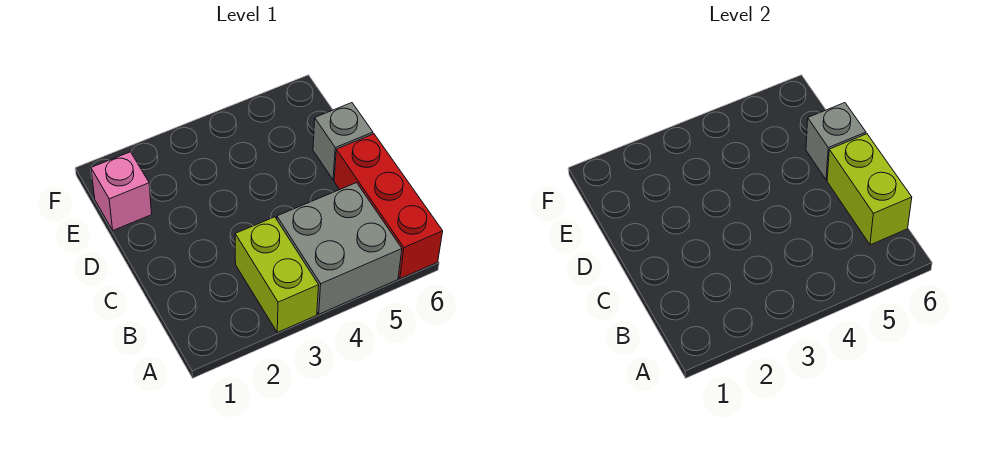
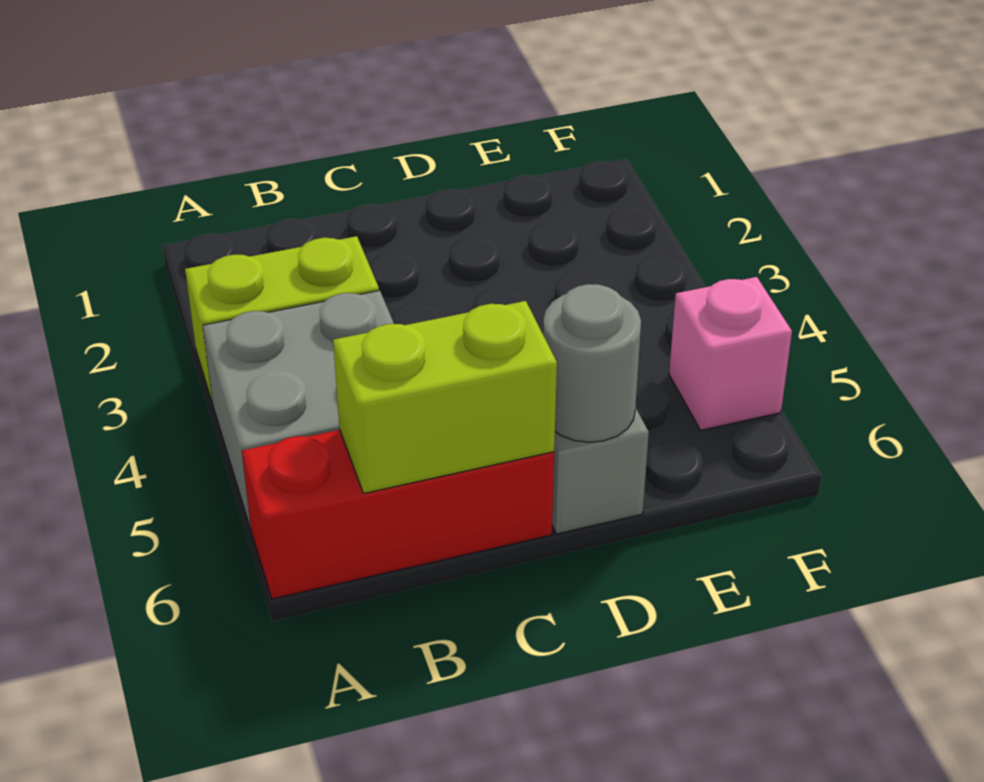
grey brick D6 level 2 -> grey round brick D6 level 2
pink brick E1 level 1 -> pink brick F5 level 1

